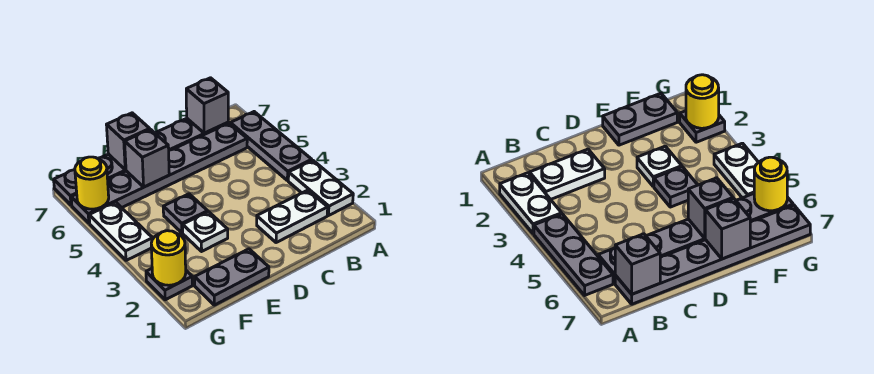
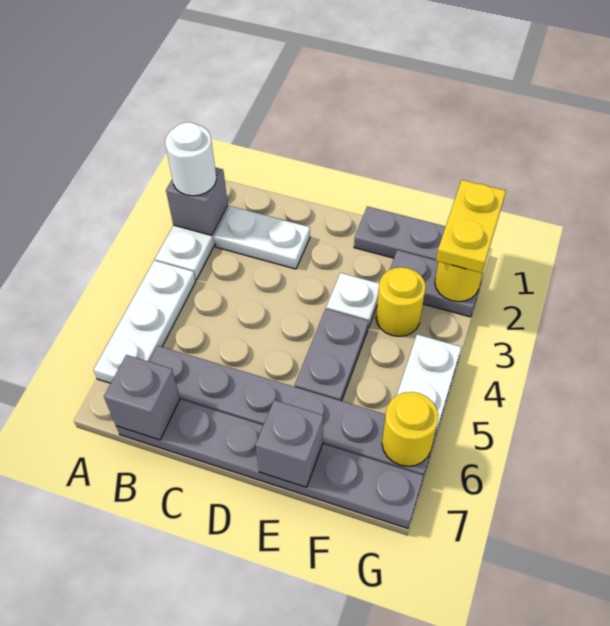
none -> white round brick A2 level 3
grey plate A4:A6 level 1 -> white plate A4:A6 level 1
grey plate E4 level 1 -> grey plate E4:E5 level 1
grey brick E6 level 2 -> grey brick A2 level 2
none -> yellow round brick F3 level 1
none -> yellow plate G1:G2 level 3
grey plate G2 level 1 -> grey plate F2:G2 level 1

